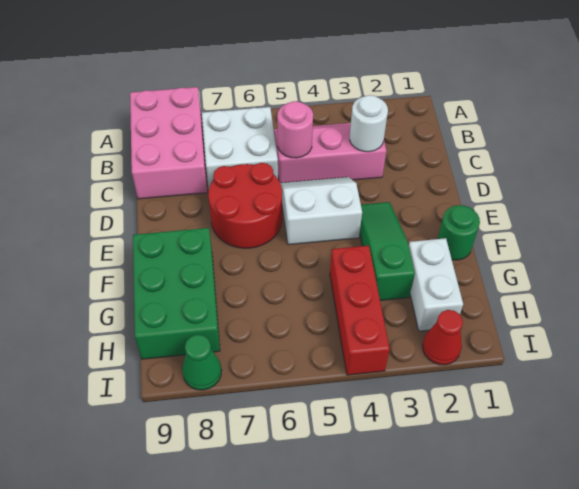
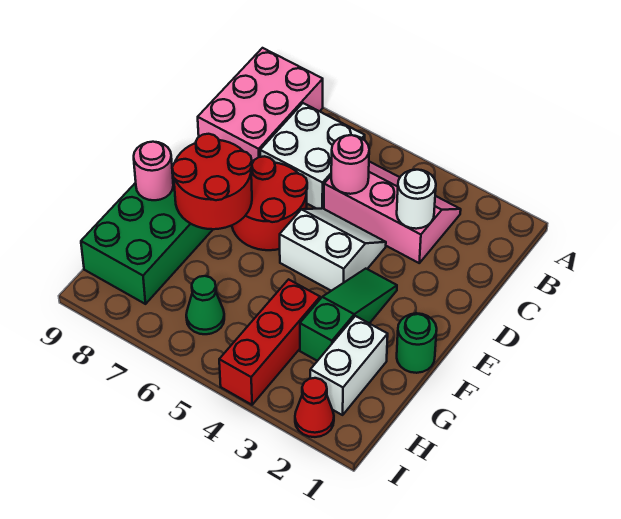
none -> red round brick E7:F8 level 2
none -> pink round brick F9 level 2
green cone I8 level 1 -> green cone H6 level 1

